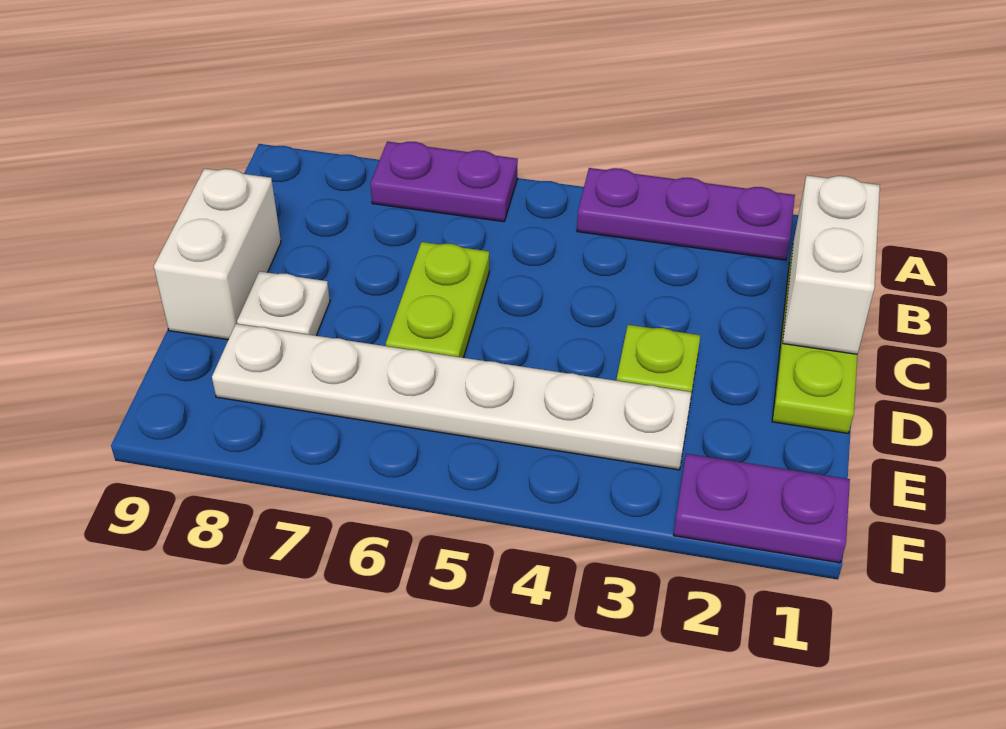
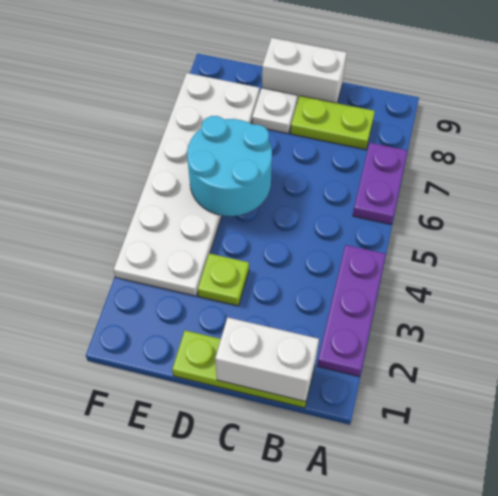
lime plate C6:D6 level 1 -> lime plate B8:C8 level 1
none -> cyan round brick D5:E6 level 2
white plate E3:E8 level 1 -> white plate E3:F8 level 1
purple plate F1:F2 level 1 -> none

